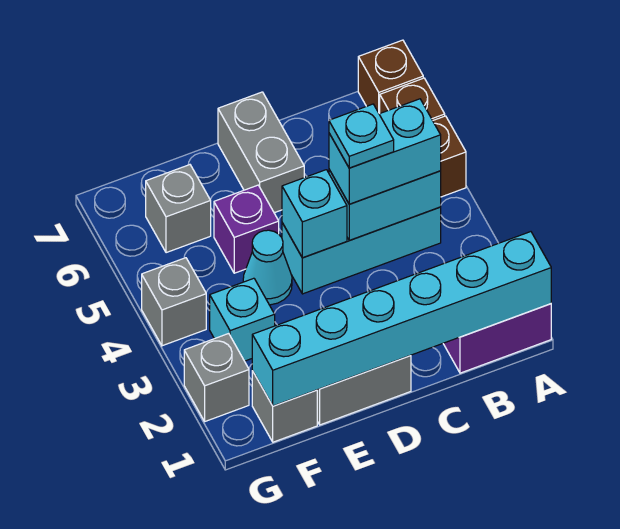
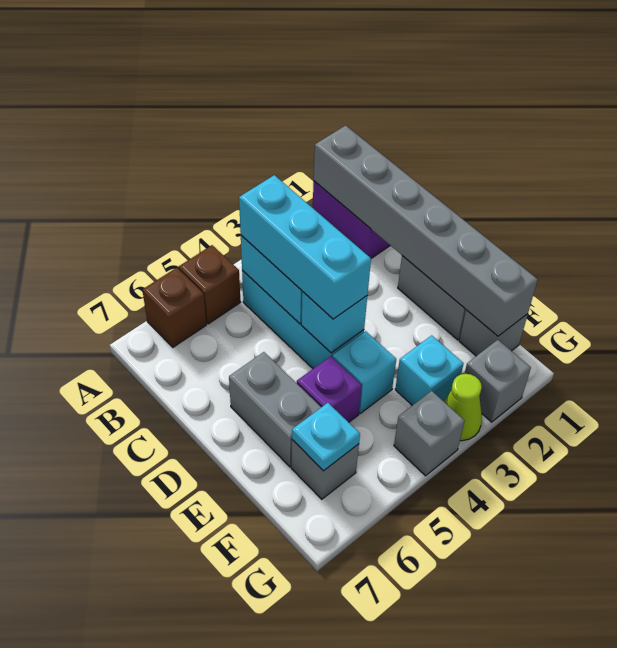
cyan brick A1:F1 level 2 -> grey brick A1:F1 level 2
brown brick A7 level 1 -> none
cyan brick B4:C4 level 3 -> cyan brick B4:D4 level 3
cyan plate C4 level 4 -> cyan plate F6 level 2
grey brick D6:D7 level 1 -> grey brick D6:E6 level 1
cyan cone E4 level 1 -> cyan brick E4 level 1
none -> lime cone G3 level 1

